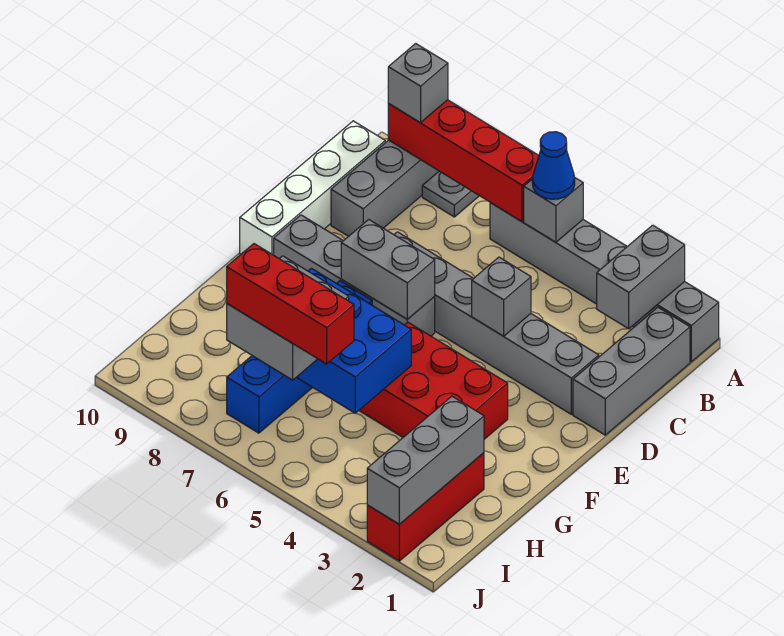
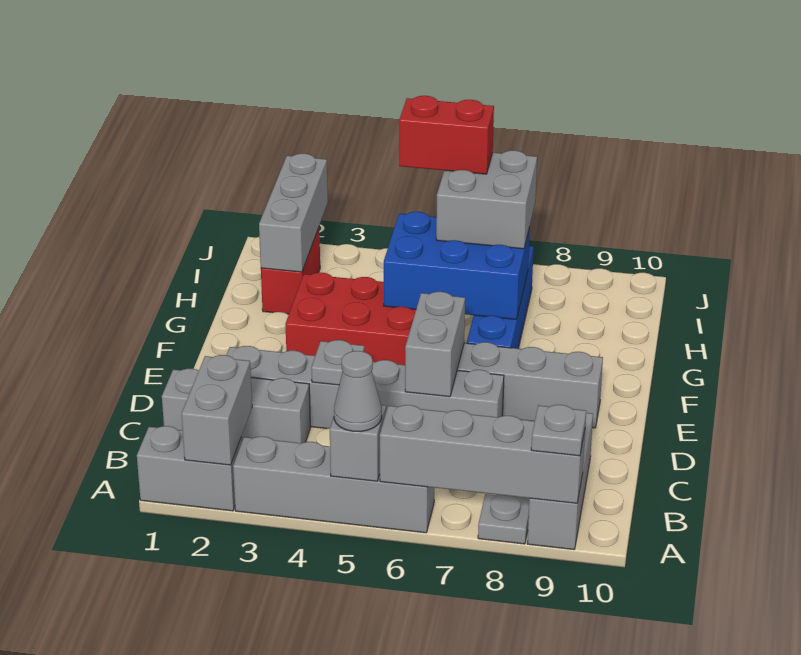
blue cone A5 level 3 -> grey cone A5 level 3
red brick A6:A9 level 2 -> grey brick A6:A9 level 2
grey brick A9 level 3 -> grey plate A9 level 3
grey brick B1:D1 level 1 -> grey brick C1:C3 level 1
white brick B10:E10 level 1 -> none
grey brick D4 level 2 -> grey plate D4 level 2
grey brick E6:E7 level 2 -> grey brick D6:E6 level 2
red brick H2:J2 level 1 -> red brick H2:I2 level 1
red brick I5:I7 level 4 -> red brick I5:I6 level 4

